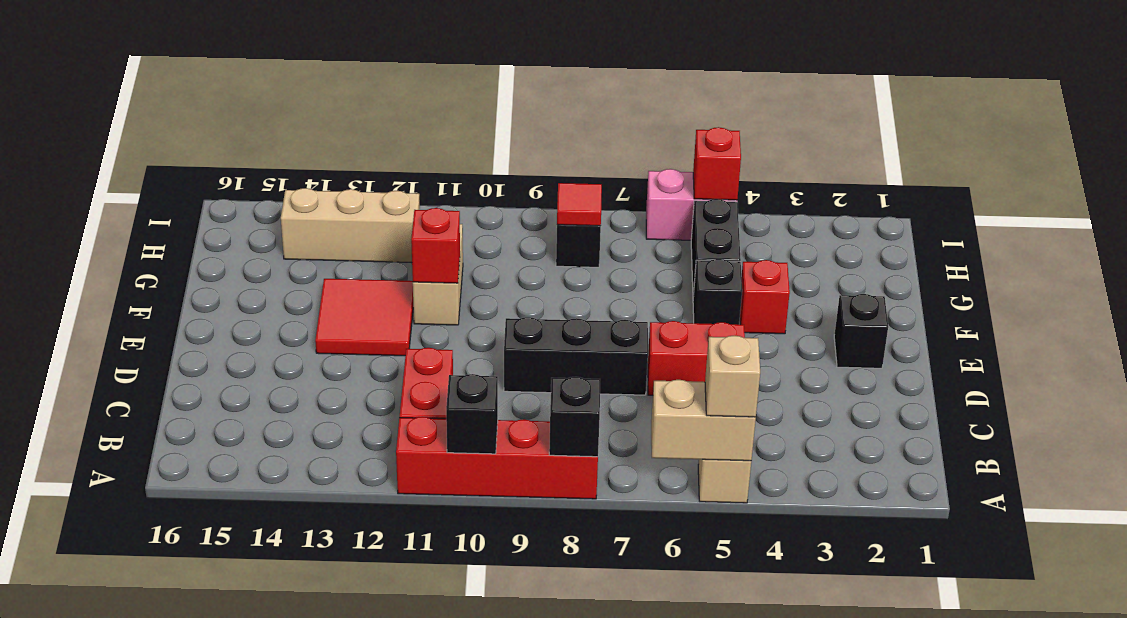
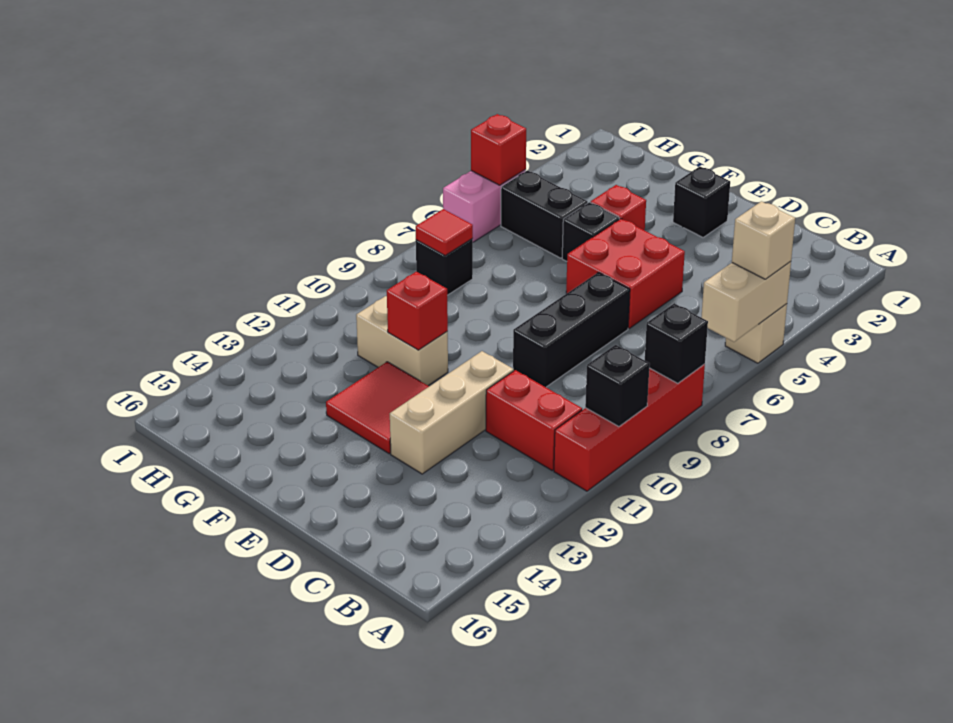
red brick D5:D6 level 1 -> red brick D5:E6 level 1
tan brick H12:H14 level 1 -> tan brick D11:D13 level 1

